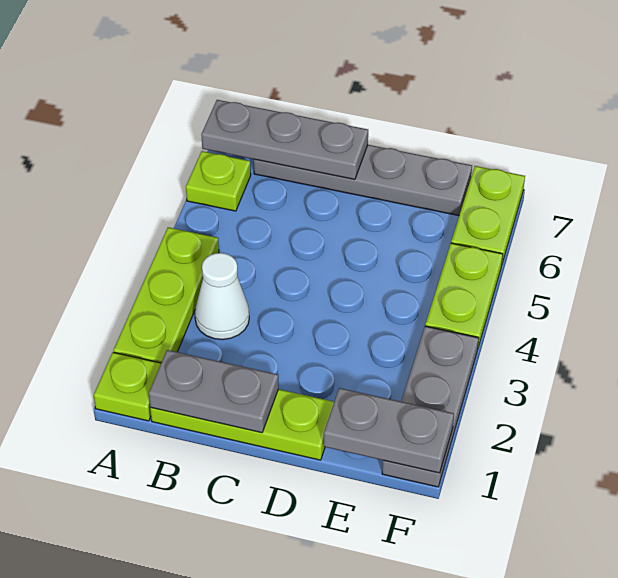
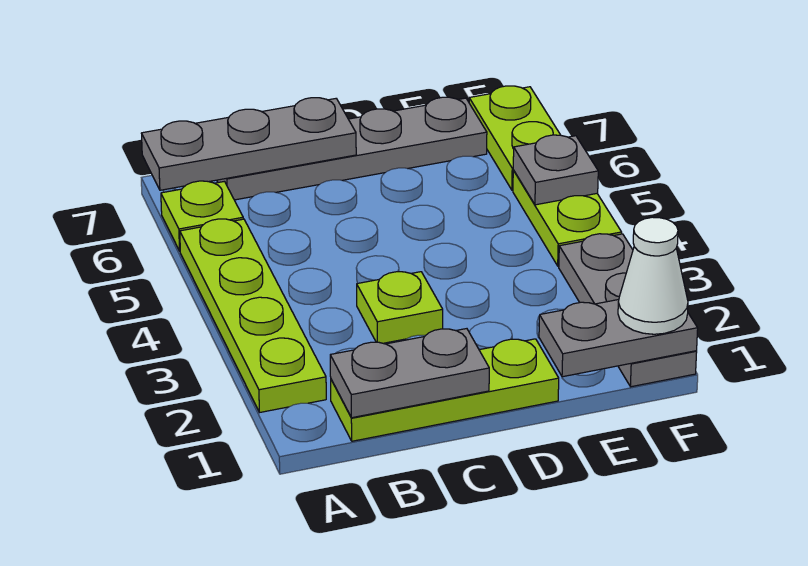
lime plate A1 level 1 -> lime plate C3 level 1
lime plate A2:A4 level 1 -> lime plate A2:A5 level 1
white cone B3 level 1 -> white cone F1 level 3
none -> grey plate F5 level 2

